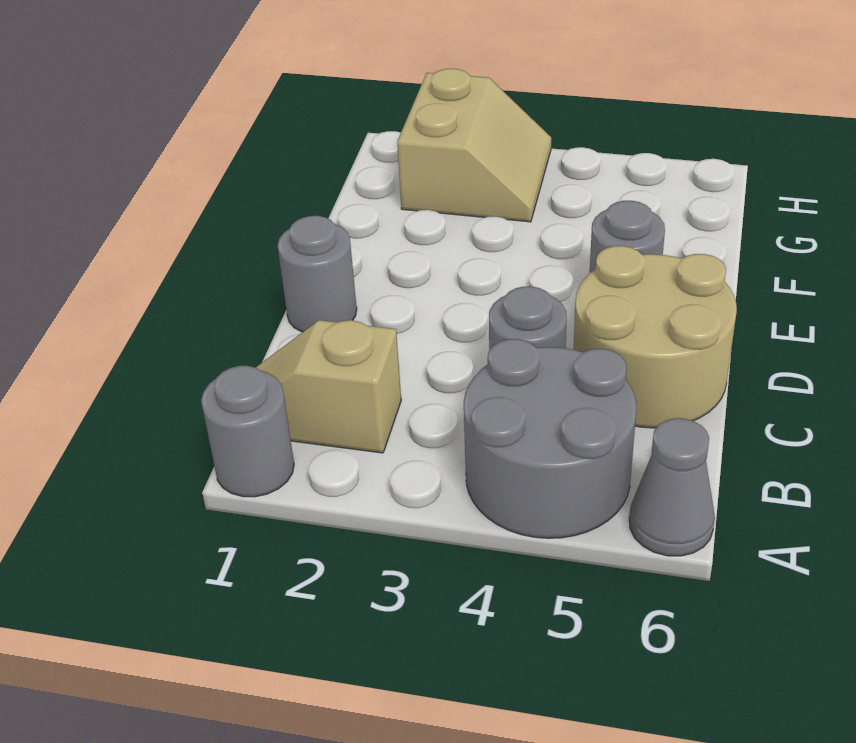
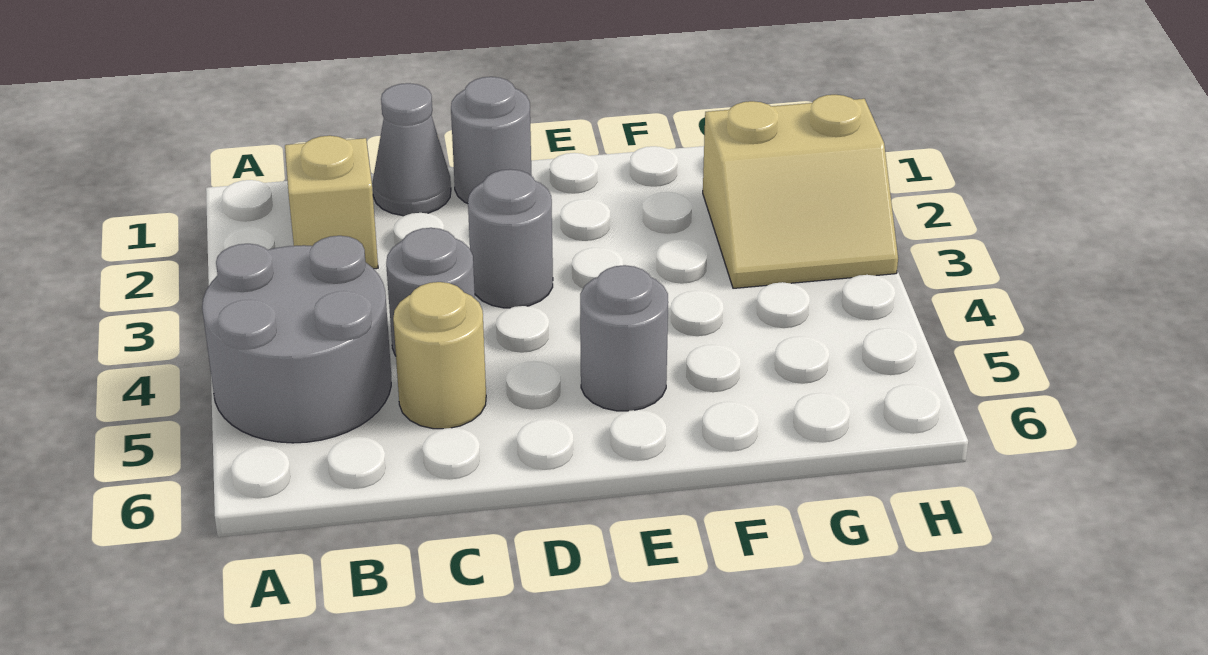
grey round brick A1 level 1 -> grey round brick D3 level 1
grey cone A6 level 1 -> grey cone C1 level 1
tan round brick C5:D6 level 1 -> tan round brick C5 level 1

